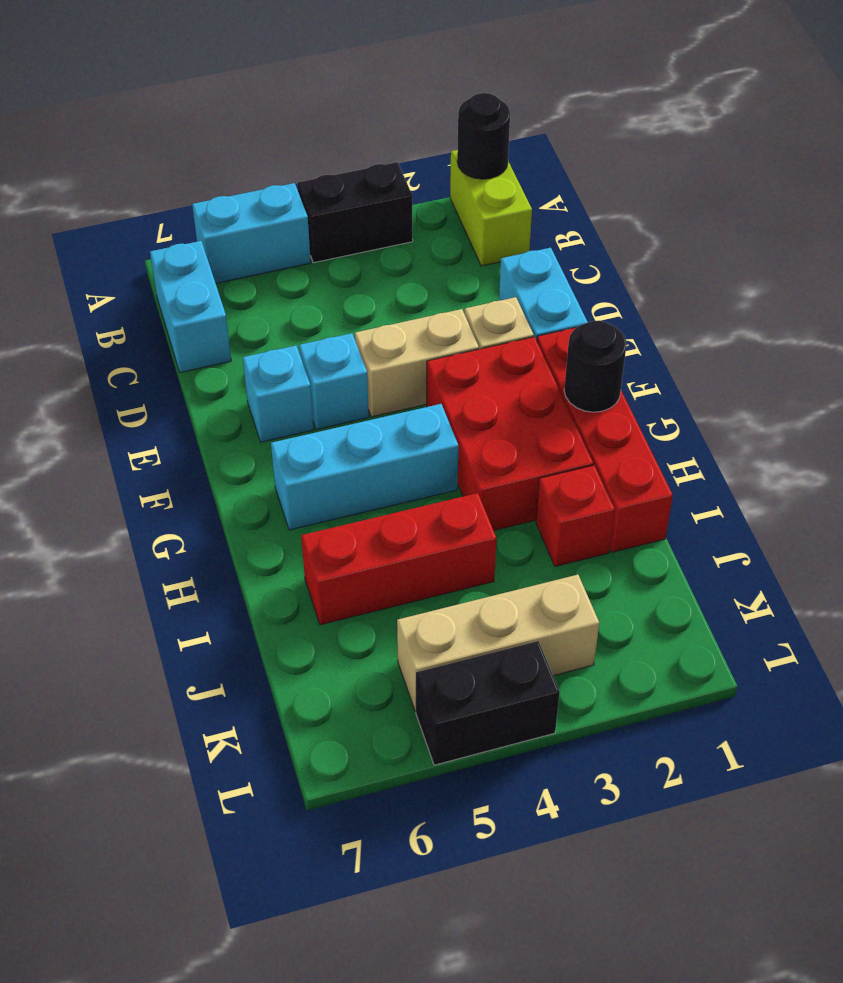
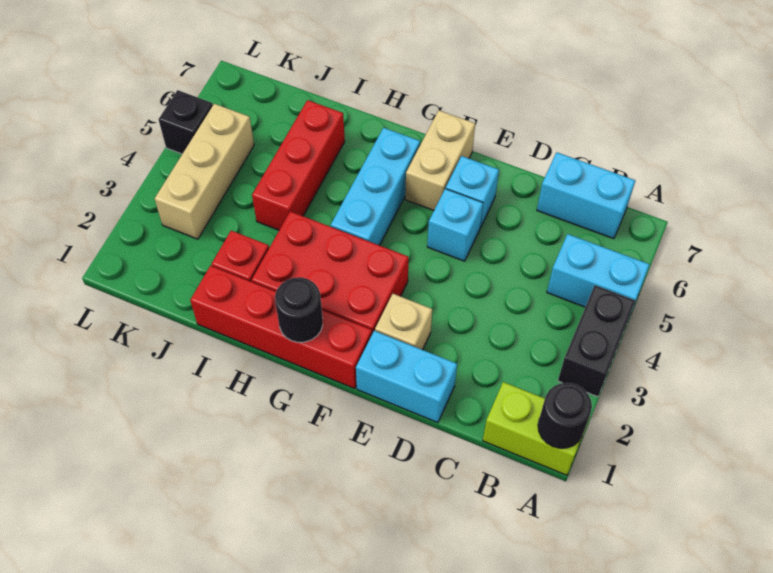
cyan brick A5:A6 level 1 -> cyan brick A5:B5 level 1
tan brick E3:E4 level 1 -> tan brick F6:F7 level 1
black brick L4:L5 level 1 -> black brick L5 level 1

